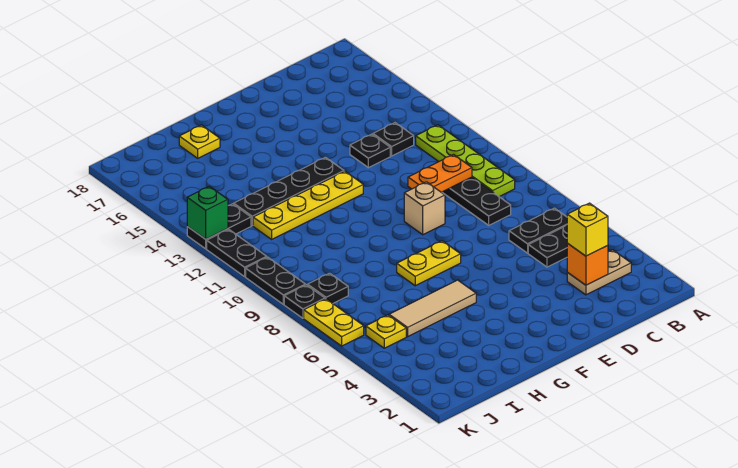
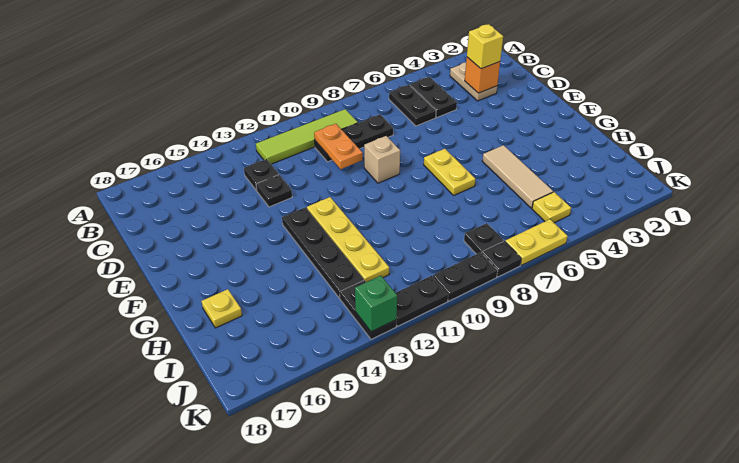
lime plate B9:B12 level 1 -> lime tile B9:B12 level 1

